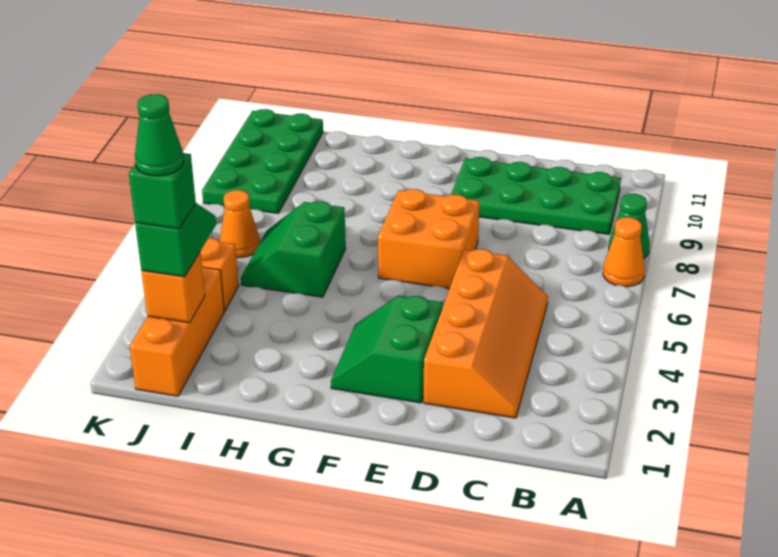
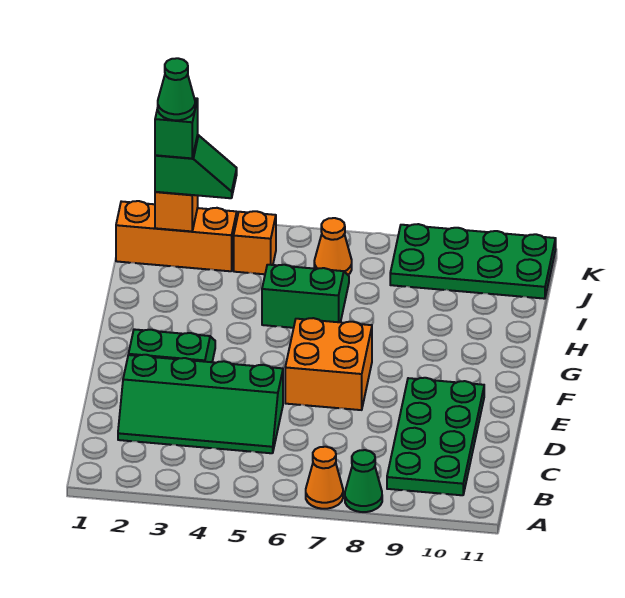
orange slope C2:D5 level 1 top D -> green slope C2:D5 level 1 top D

